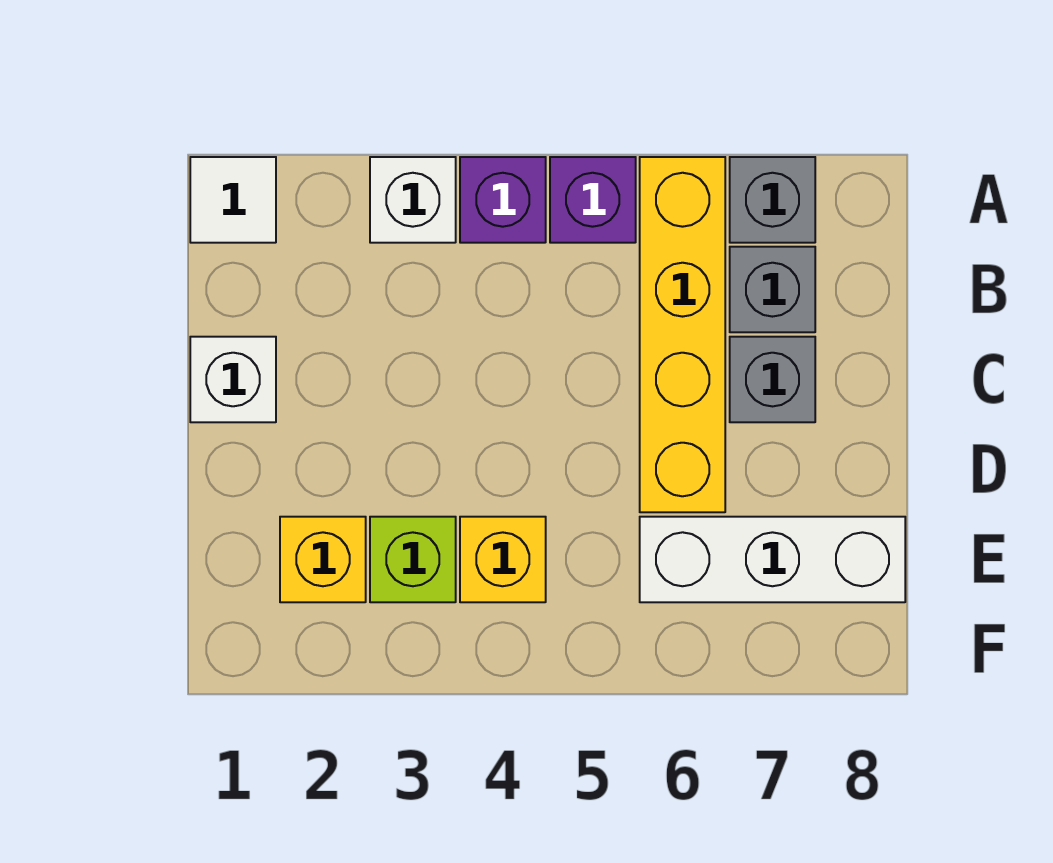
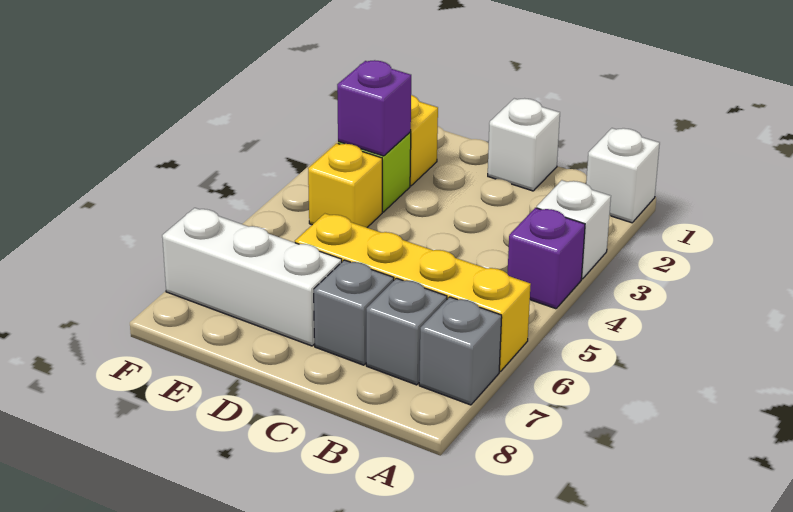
white tile A1 level 1 -> white brick A1 level 1
purple brick A5 level 1 -> purple brick E3 level 2
white brick E6:E8 level 1 -> white brick D7:F7 level 1

